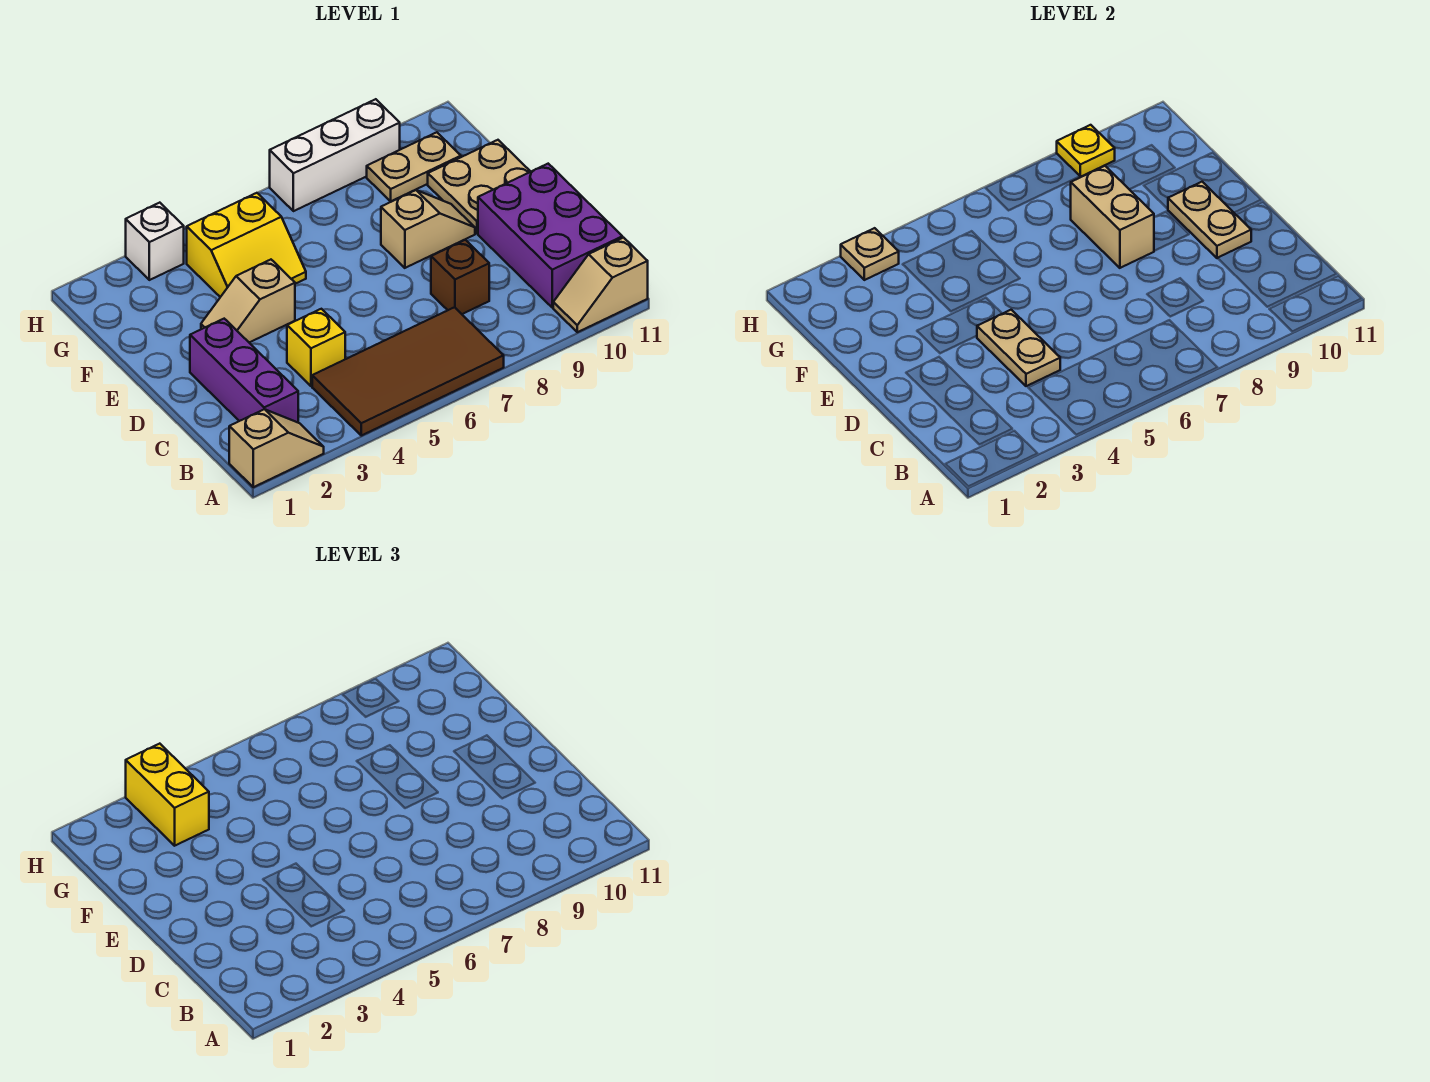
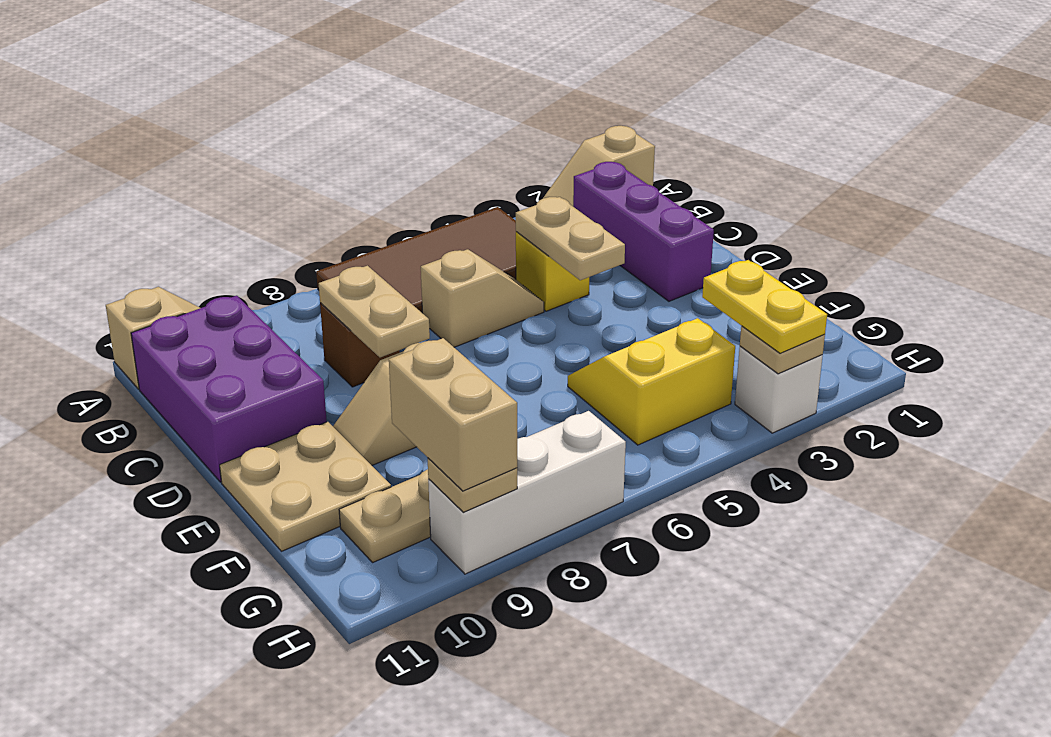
tan plate D10:E10 level 2 -> tan plate C8:D8 level 2
tan slope E3:E4 level 1 top 4 -> tan slope C5:C6 level 1 top 6
tan brick E8:F8 level 2 -> tan brick G9:H9 level 3
yellow brick G3:H3 level 3 -> yellow plate G3:H3 level 3
yellow plate H9 level 2 -> tan plate H9 level 2

